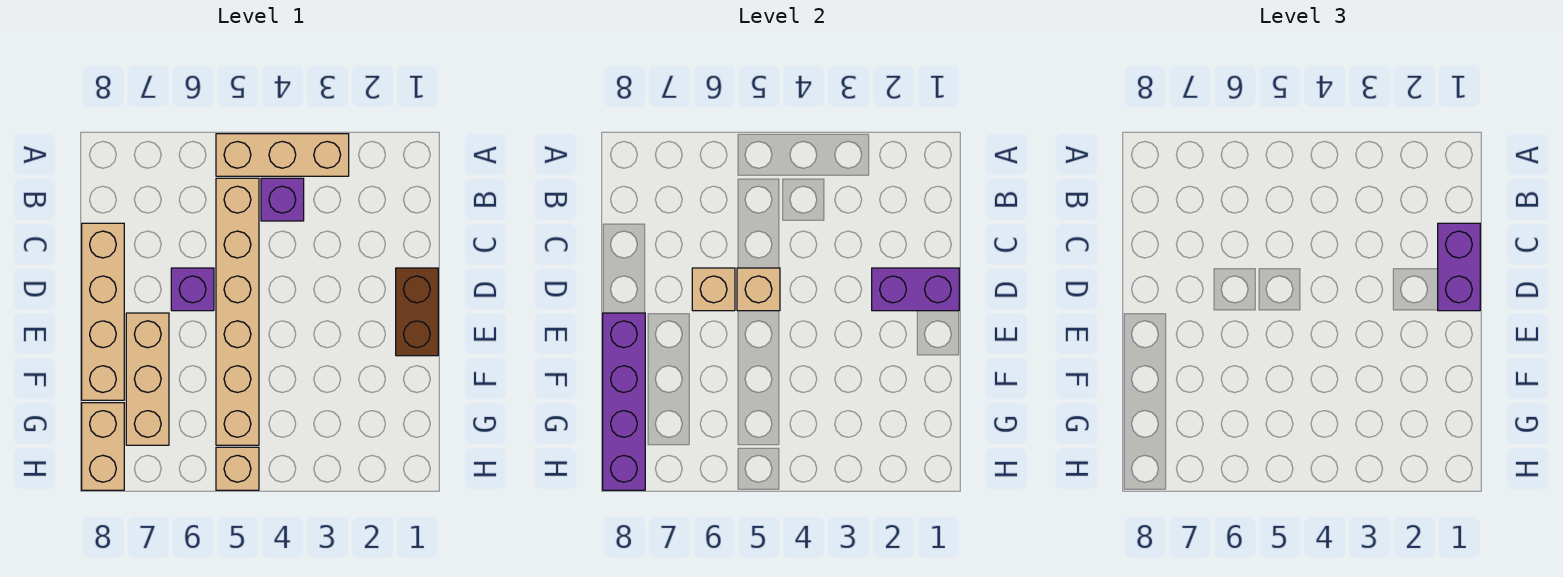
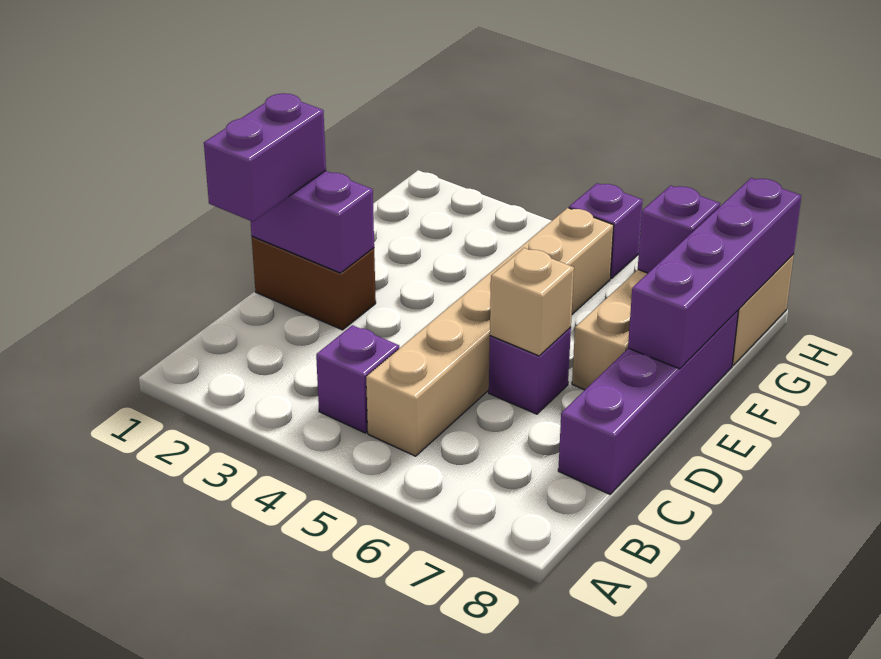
tan brick A3:A5 level 1 -> none
tan brick C8:F8 level 1 -> purple brick C8:F8 level 1
brown brick D1:E1 level 1 -> brown brick D1:D2 level 1
tan brick D5 level 2 -> none
none -> purple brick G7 level 2
tan brick H5 level 1 -> purple brick H5 level 1

